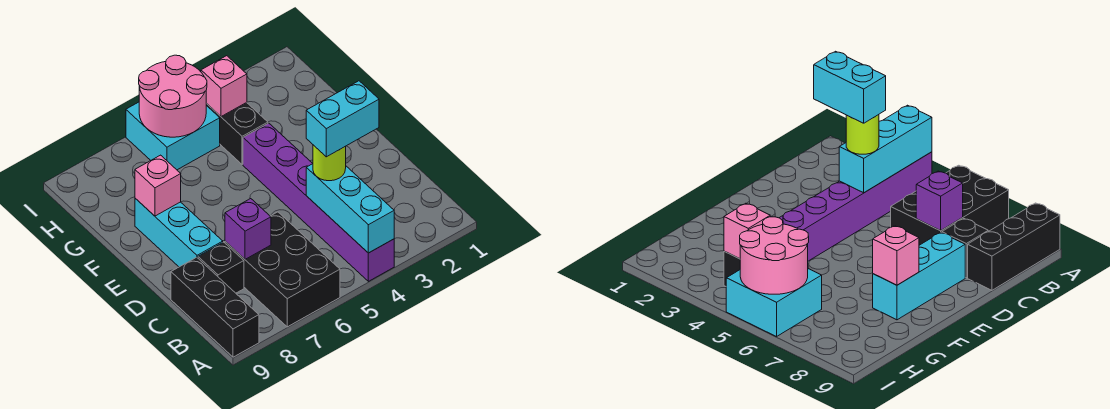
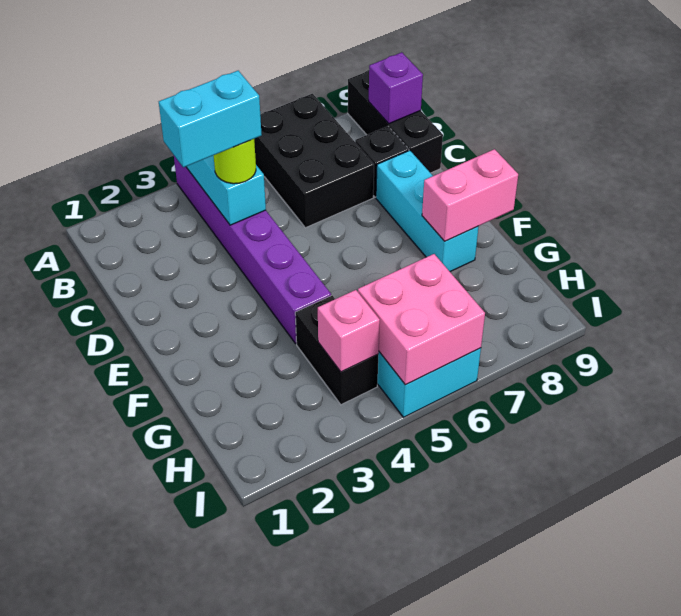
purple brick C7 level 2 -> purple brick B9 level 2
pink brick F8 level 2 -> pink brick F8:F9 level 2
pink round brick H5:I6 level 2 -> pink brick H5:I6 level 2

